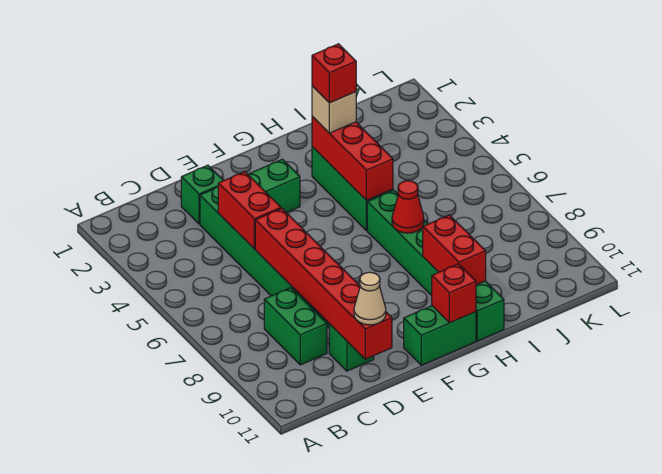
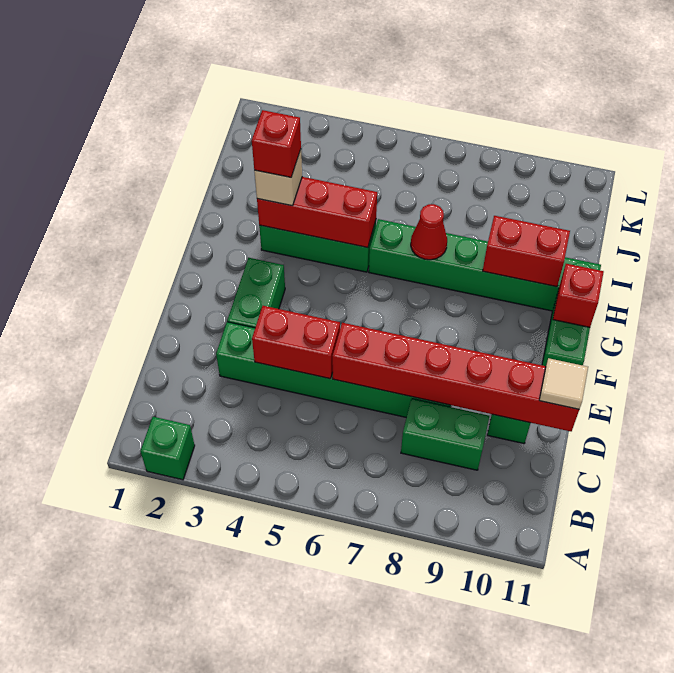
green brick D2 level 1 -> green brick A2 level 1
tan cone D11 level 3 -> tan tile D11 level 3

